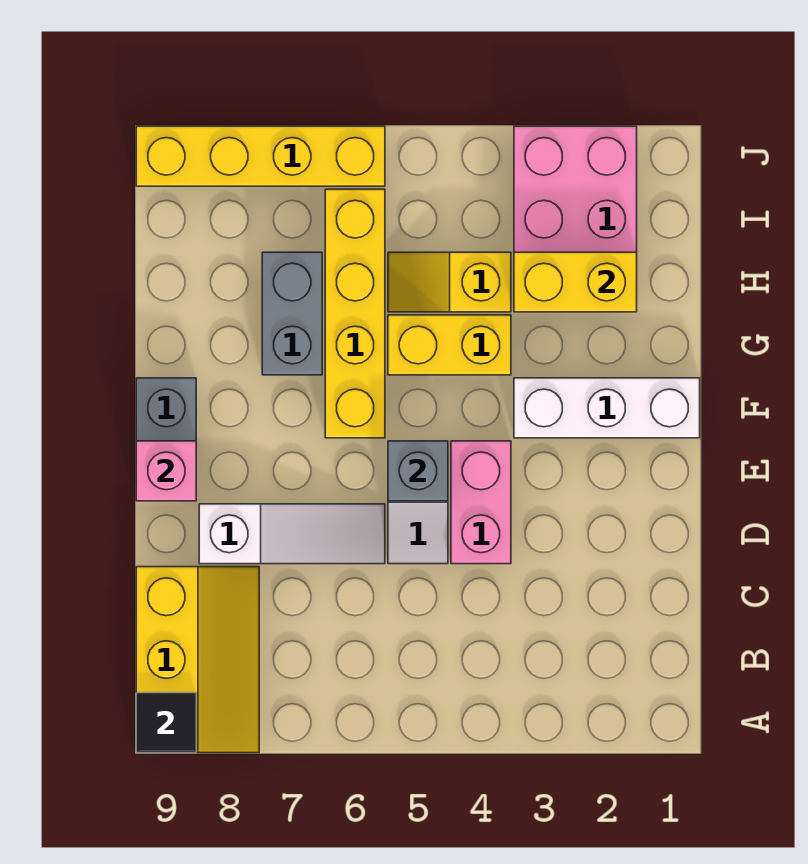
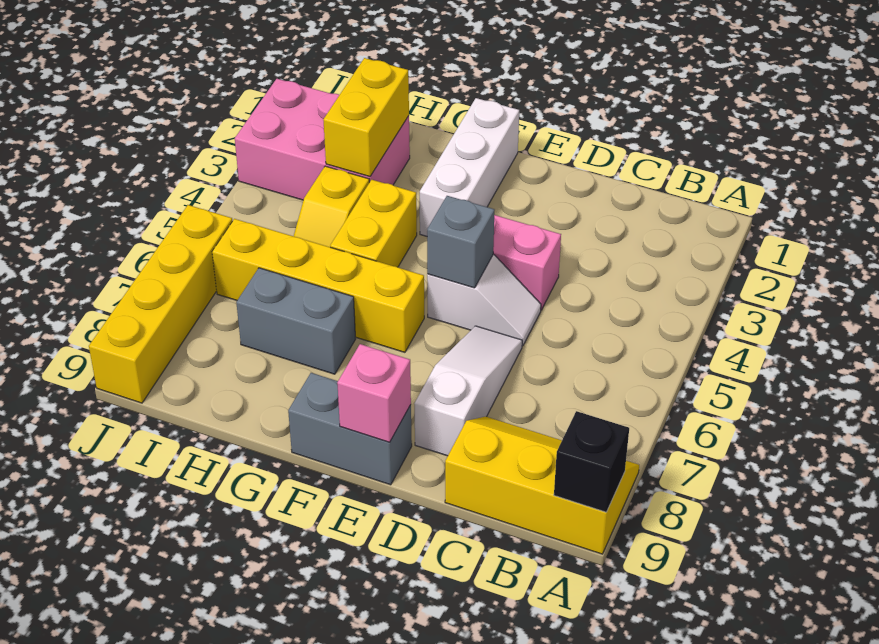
black tile A9 level 2 -> black brick A9 level 2

